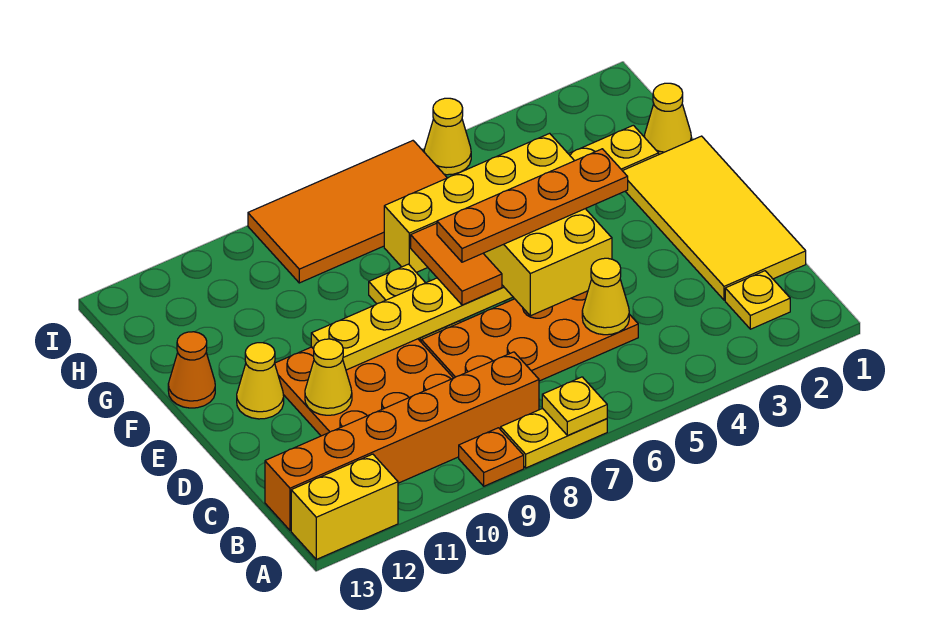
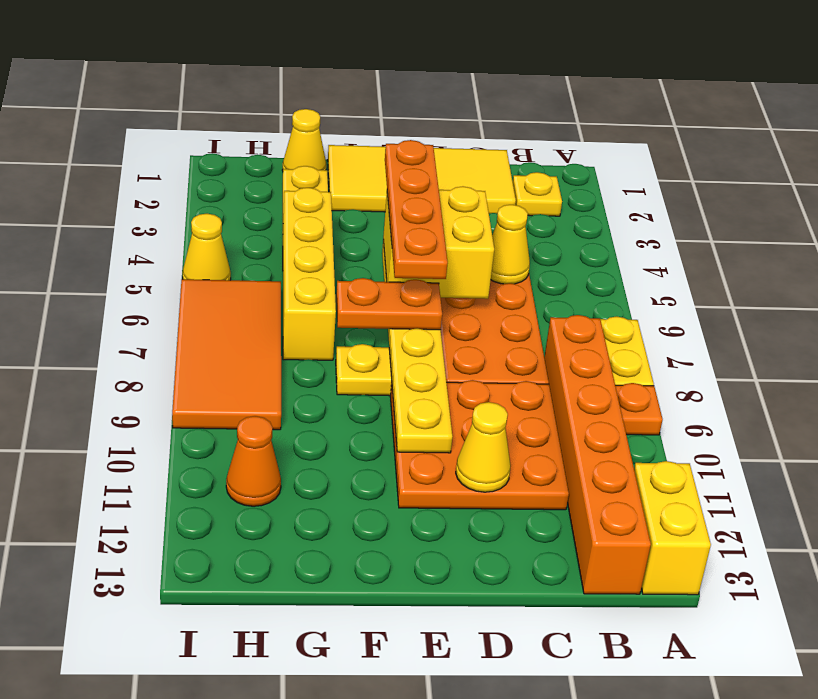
yellow plate A7 level 2 -> none
orange tile E7:F7 level 3 -> orange plate E7:F7 level 3
yellow cone E12 level 1 -> none
orange cone F13 level 1 -> orange cone H11 level 1

